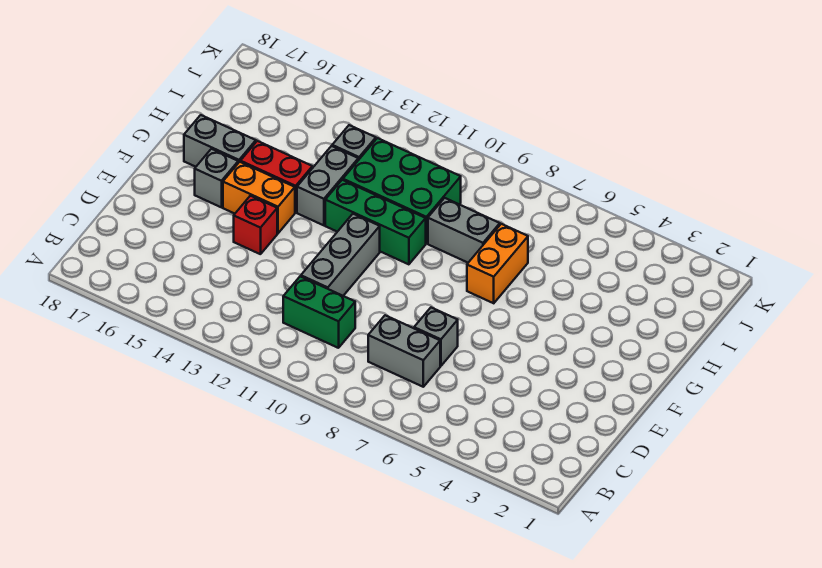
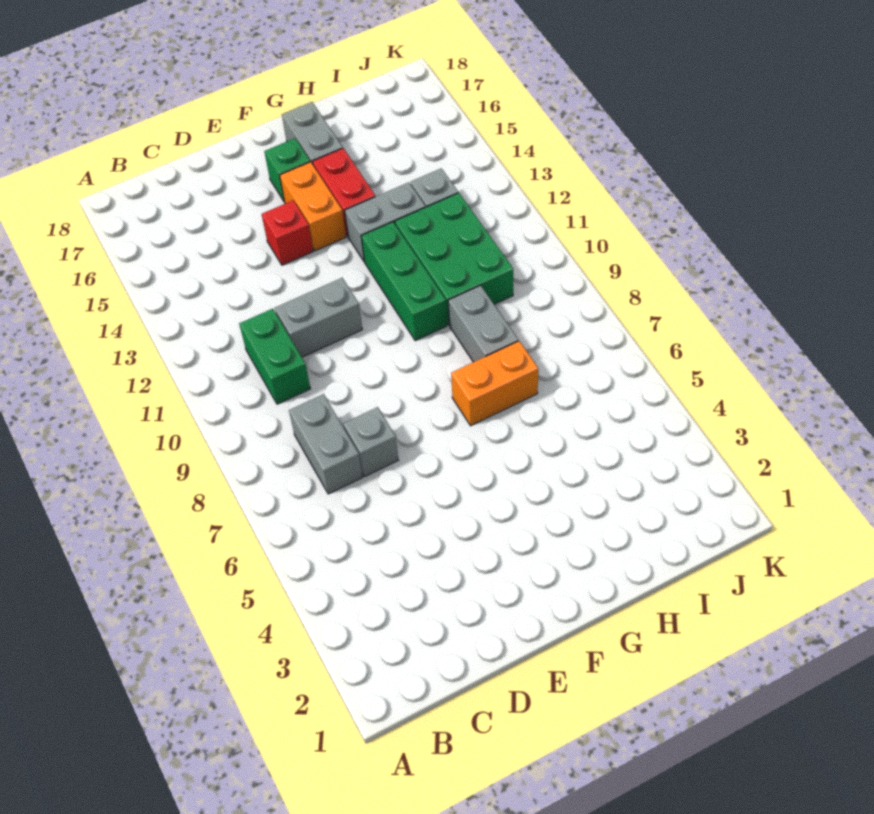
grey brick D11:F11 level 1 -> grey brick D11:E11 level 1
grey brick F16 level 1 -> green brick F16 level 1

